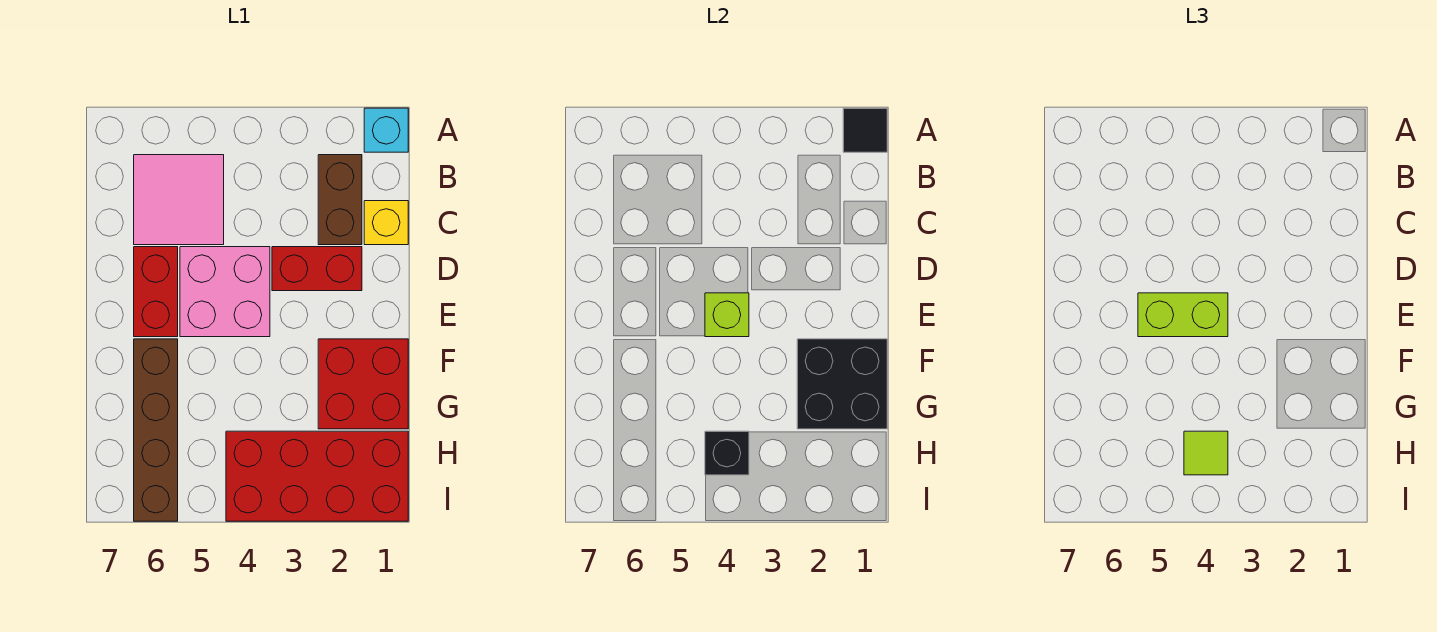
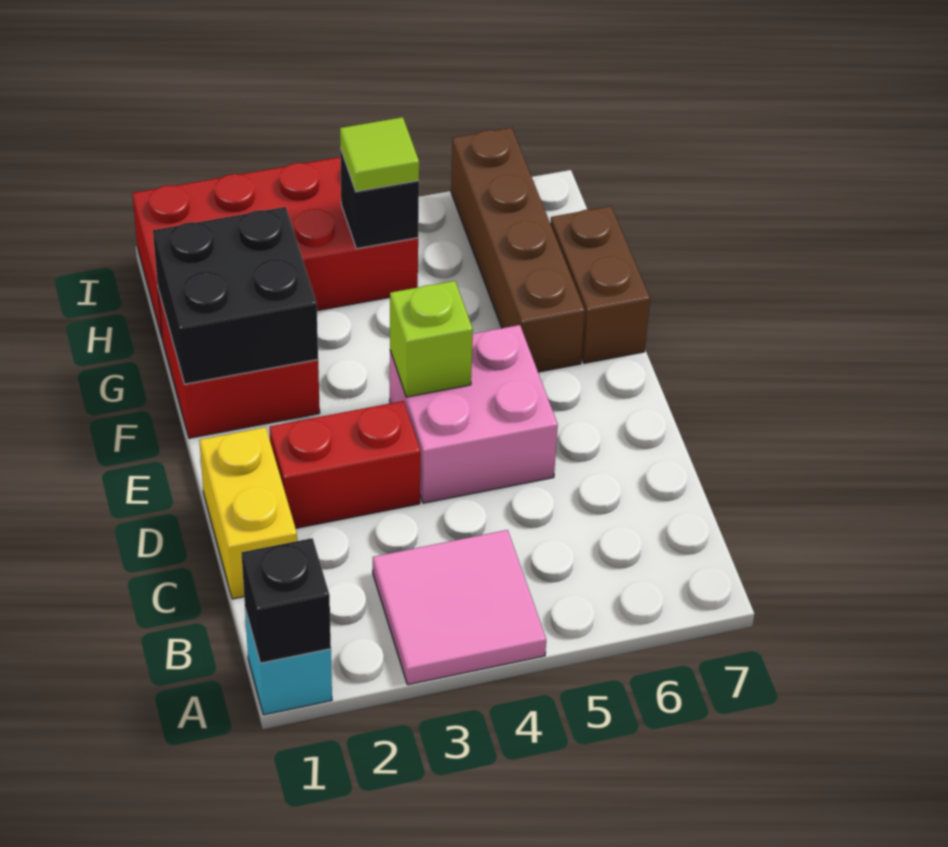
black tile A1 level 2 -> black brick A1 level 2
brown brick B2:C2 level 1 -> brown brick F7:G7 level 1
pink tile B5:C6 level 1 -> pink tile A3:B4 level 1
yellow brick C1 level 1 -> yellow brick C1:D1 level 1
red brick D6:E6 level 1 -> none
lime brick E4:E5 level 3 -> none

